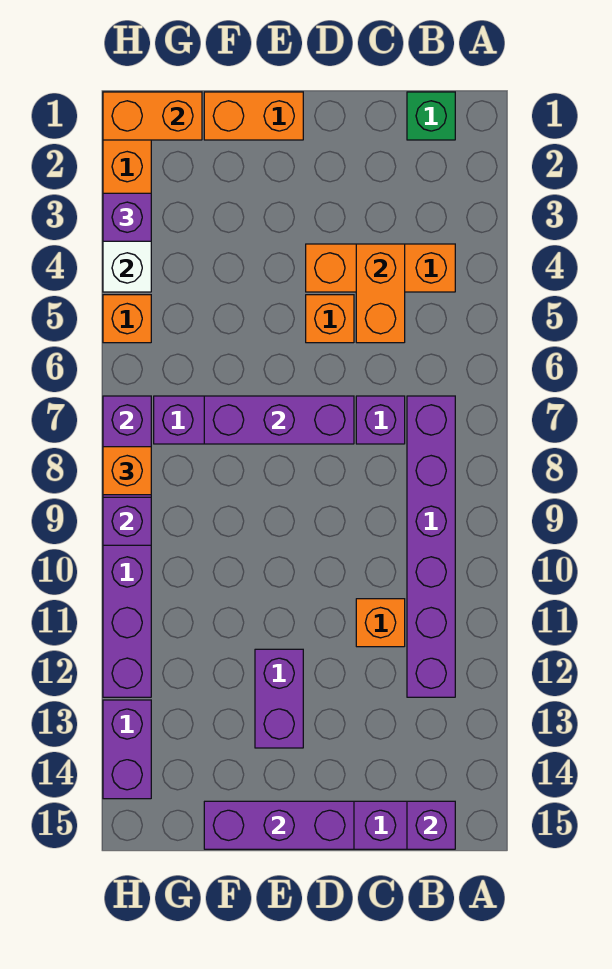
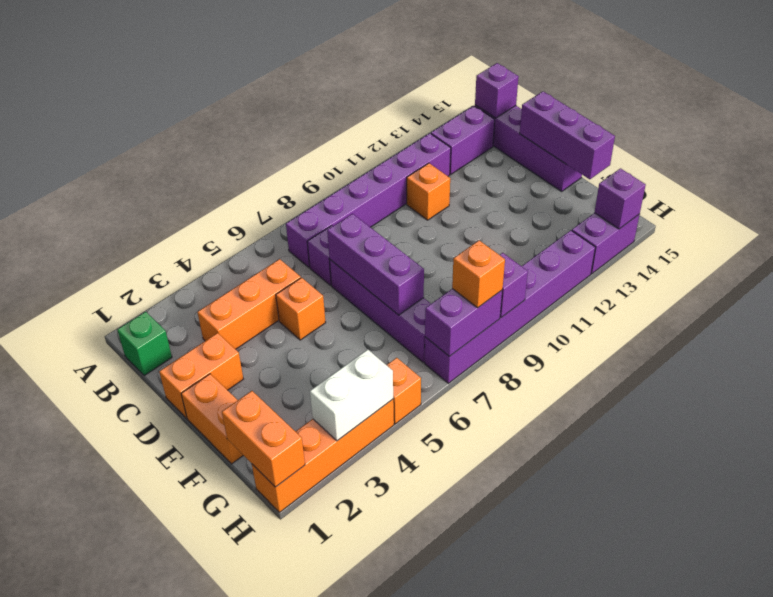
orange brick B4:D4 level 1 -> orange brick C3:C5 level 1
orange brick C4:C5 level 2 -> orange brick D1:D2 level 1
purple brick E12:E13 level 1 -> purple brick B13:B14 level 1
purple brick H3 level 3 -> purple brick H14 level 2

